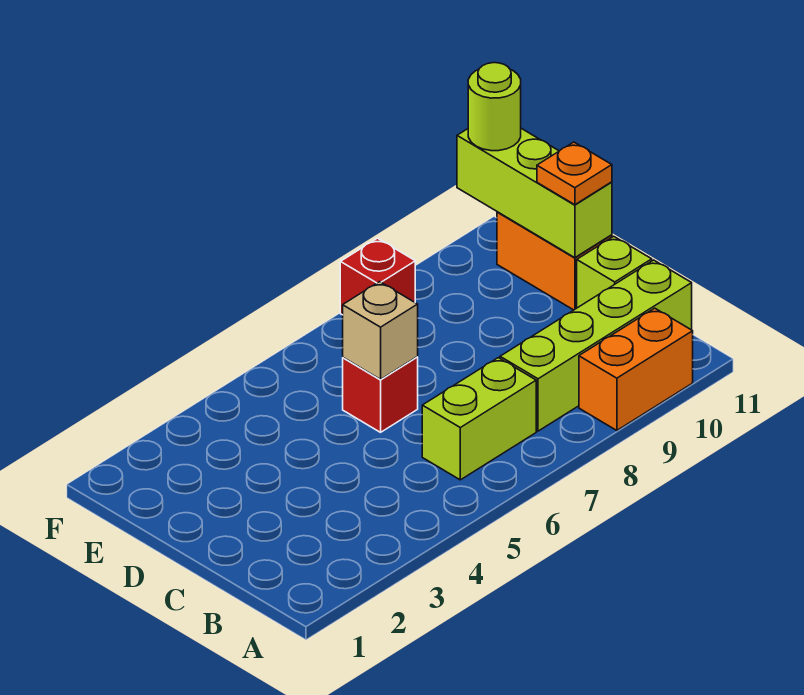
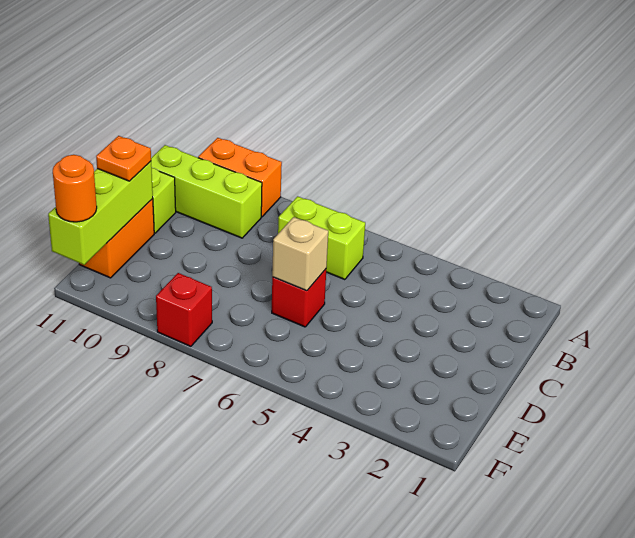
lime brick B8:B11 level 1 -> lime brick B9:B11 level 1
lime round brick F11 level 3 -> orange round brick F11 level 3

